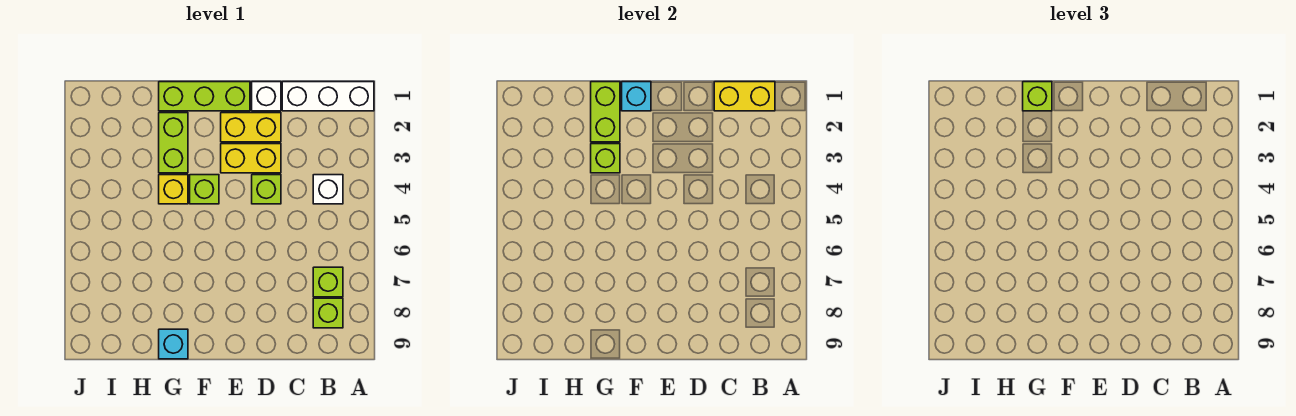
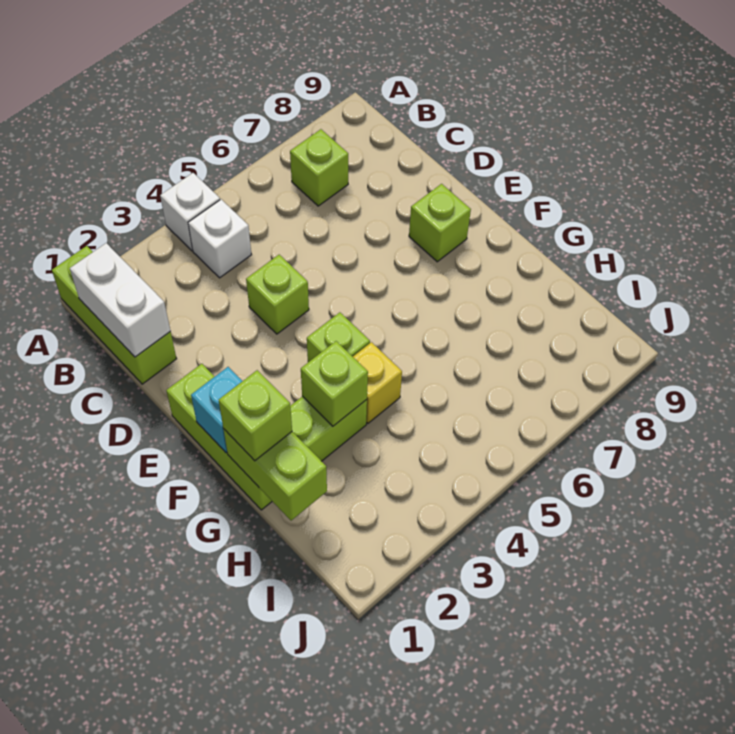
white brick A1:C1 level 1 -> lime brick A1:C1 level 1
yellow brick B1:C1 level 2 -> white brick B1:C1 level 2
lime brick B8 level 1 -> lime brick E8 level 1
white brick D1 level 1 -> white brick A4 level 1
yellow brick D2:E2 level 1 -> none
yellow brick D3:E3 level 1 -> none
lime brick G1:G2 level 2 -> lime brick G1:H1 level 2
cyan brick G9 level 1 -> none

